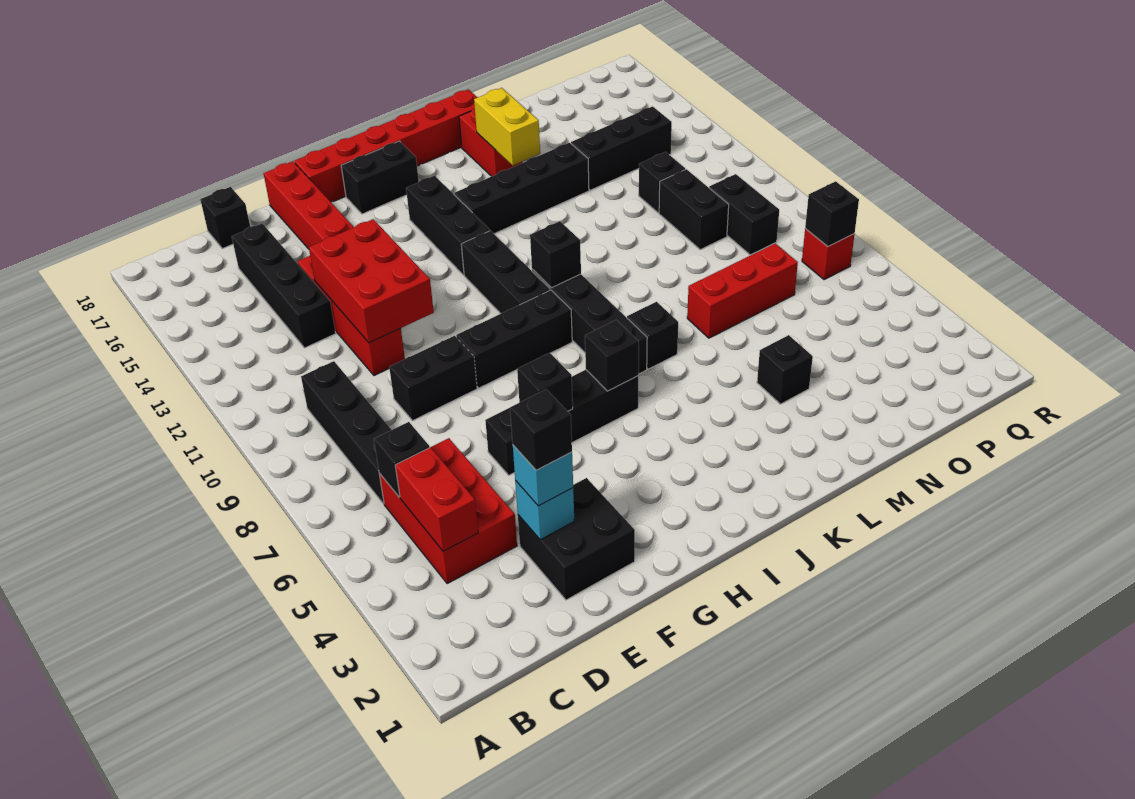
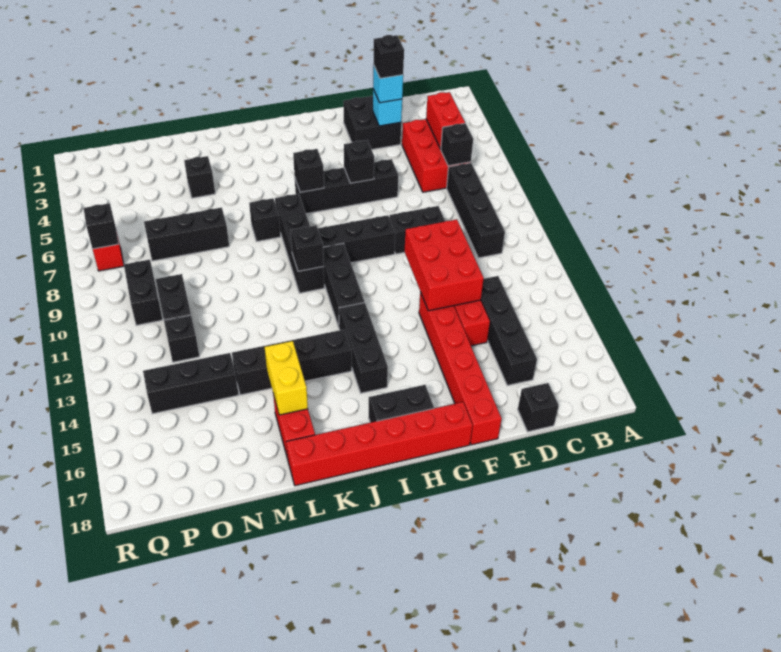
red brick M7:O7 level 1 -> black brick M7:O7 level 1

